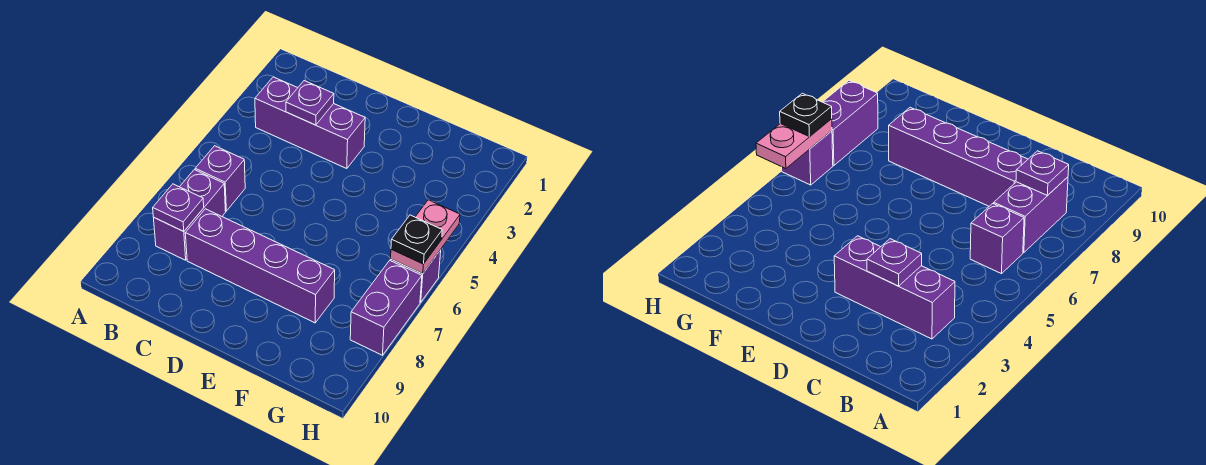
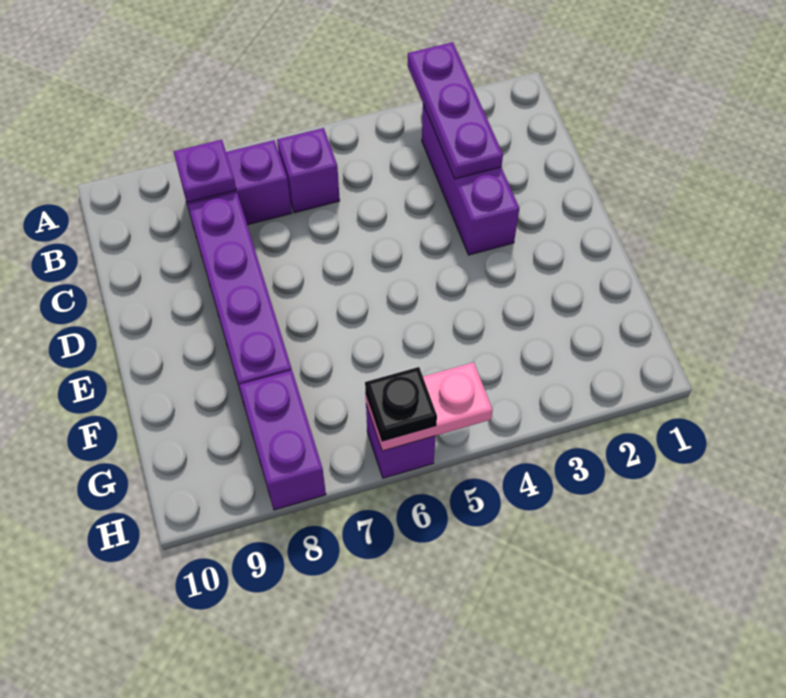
purple plate C3 level 2 -> purple plate A3:C3 level 2
purple brick H7:H8 level 1 -> purple brick G8:H8 level 1

